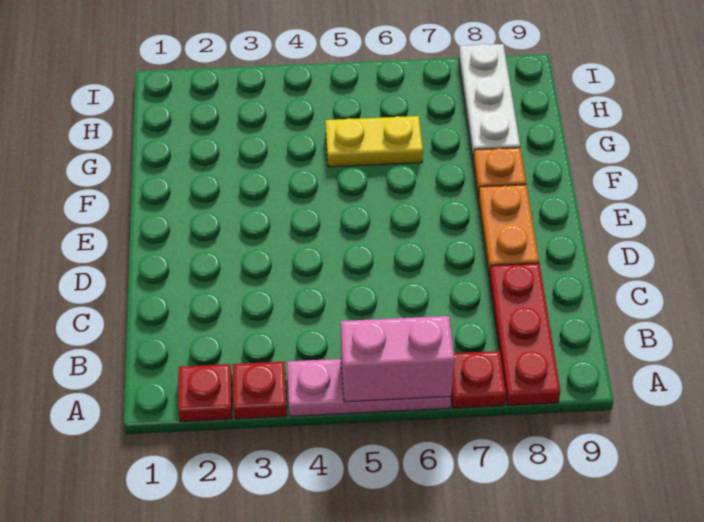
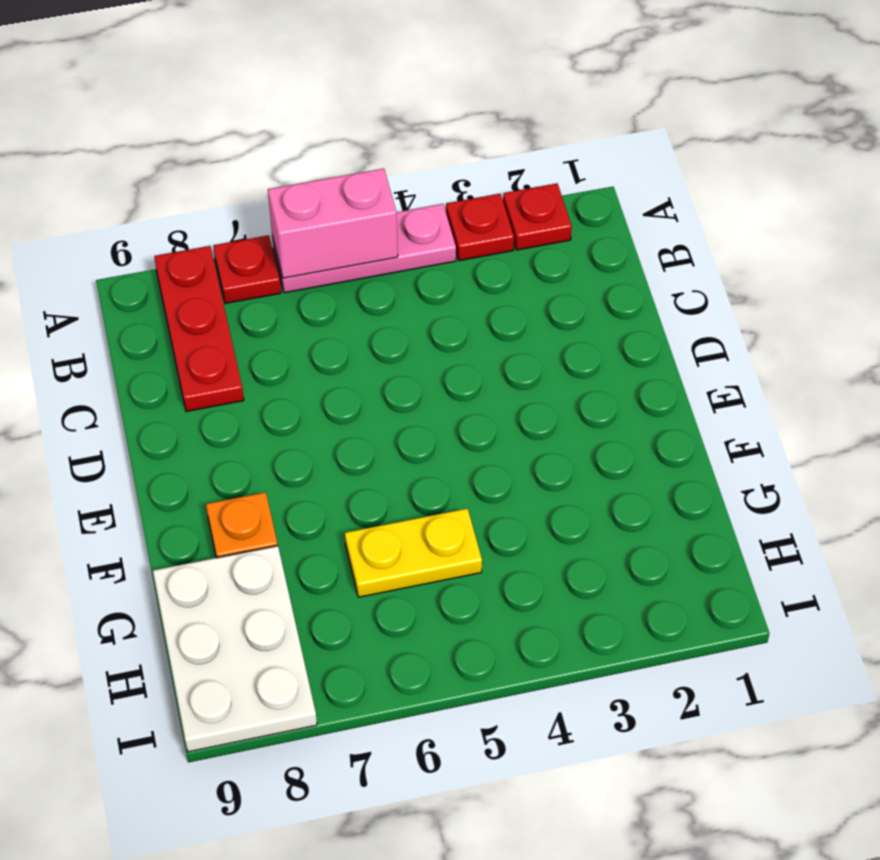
orange plate D8:E8 level 1 -> none
white plate G8:I8 level 1 -> white plate G8:I9 level 1

